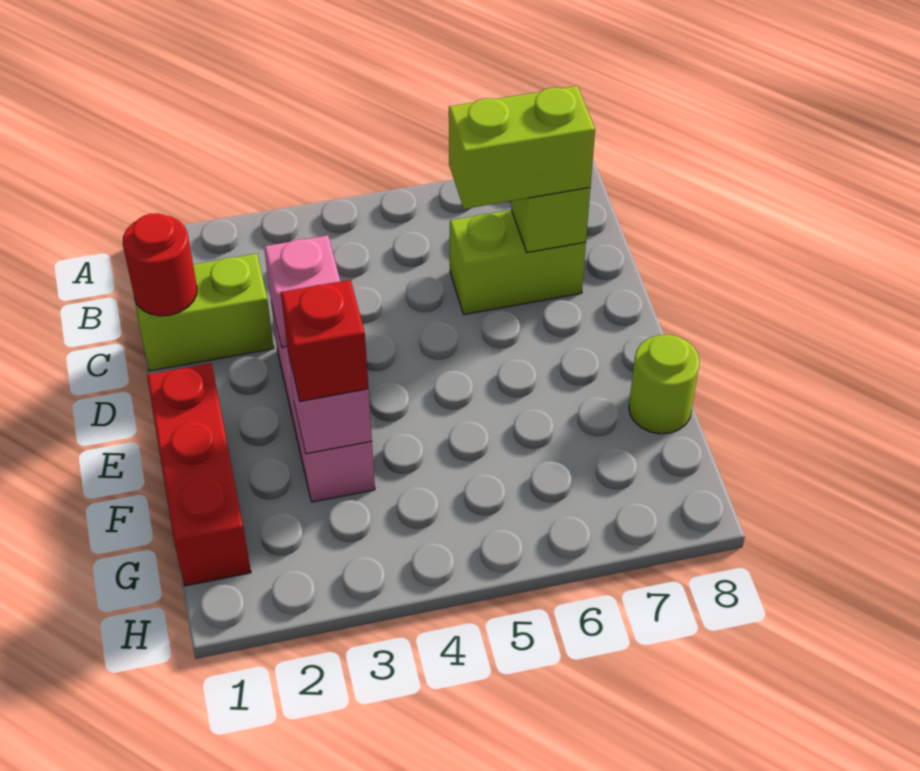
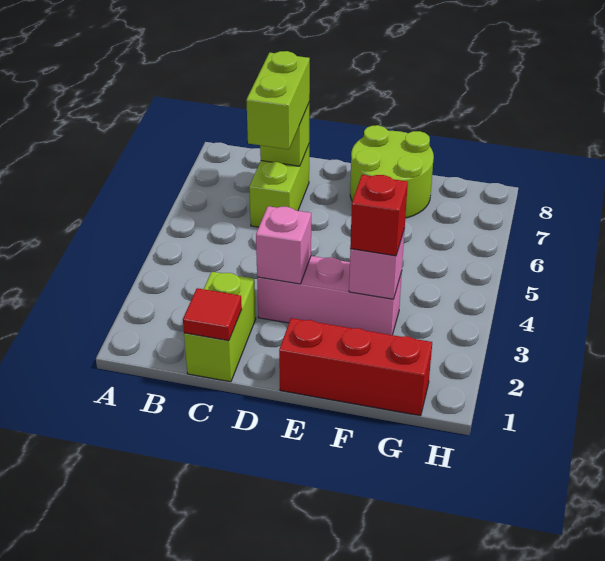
red round brick C1 level 2 -> red tile C1 level 2
lime round brick F8 level 1 -> lime round brick E7:F8 level 1

